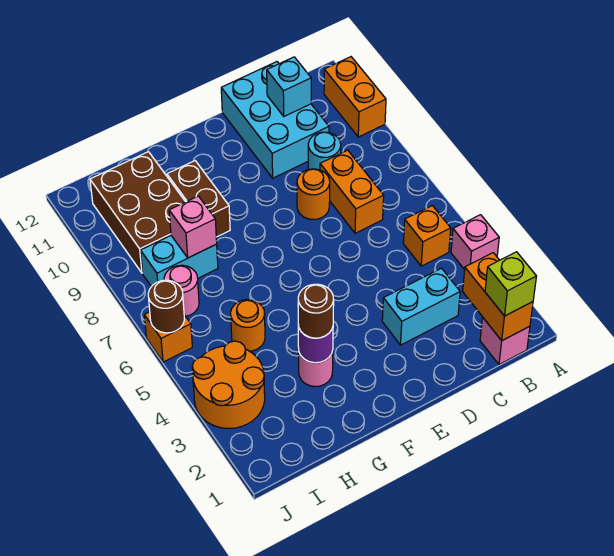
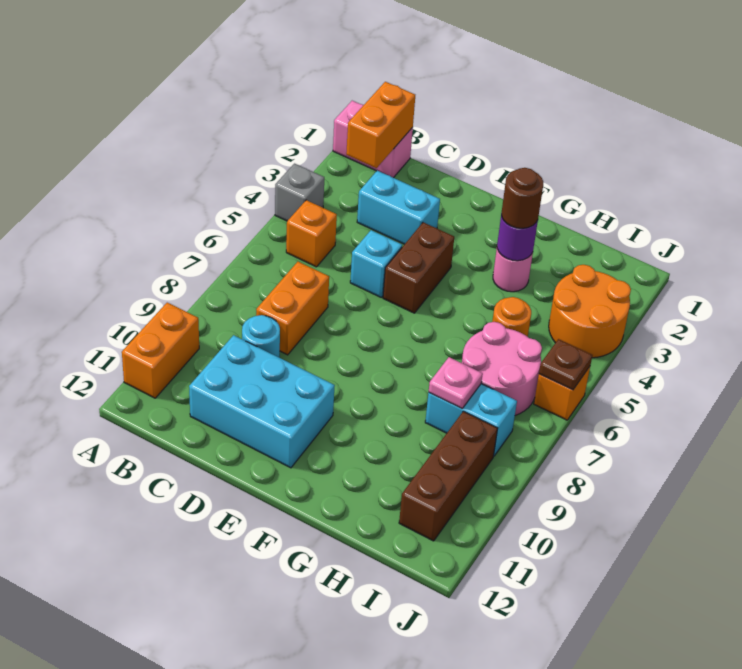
pink brick A4 level 1 -> grey brick A4 level 1
pink brick B1 level 1 -> pink brick A1:B1 level 1
lime brick B1 level 3 -> none
cyan brick C10:D12 level 1 -> cyan brick C10:E11 level 1
cyan brick C11 level 2 -> cyan brick D5 level 1
orange round brick D8 level 1 -> none
brown brick G9:G10 level 1 -> brown brick E4:E5 level 1
pink brick H8 level 2 -> pink plate H8 level 2
brown brick H9:I11 level 1 -> brown brick I9:I11 level 1
pink round brick I7 level 1 -> pink round brick H6:I7 level 1
brown round brick J6 level 2 -> brown plate J6 level 2

